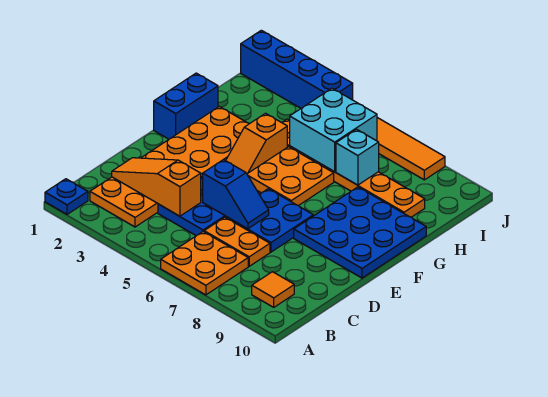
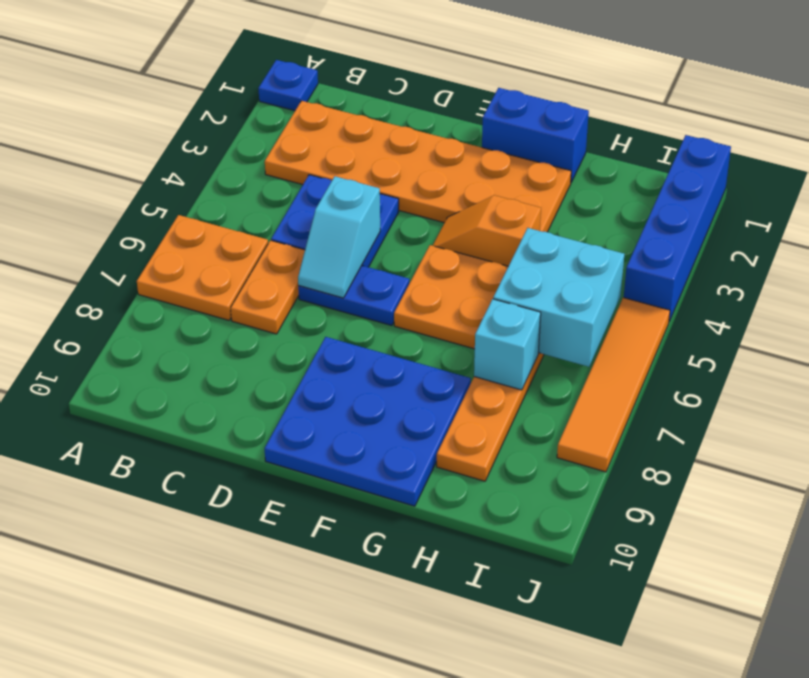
orange tile B9 level 1 -> none
orange slope C2:C4 level 2 top 4 -> none
blue slope D5:D6 level 2 top 5 -> cyan slope D5:D6 level 2 top 5
blue plate D6:E7 level 1 -> blue plate D6:E6 level 1

